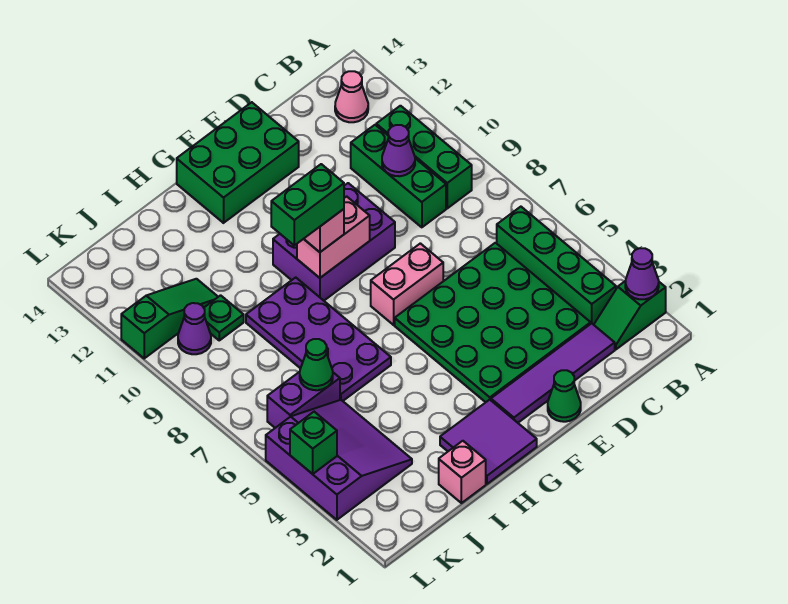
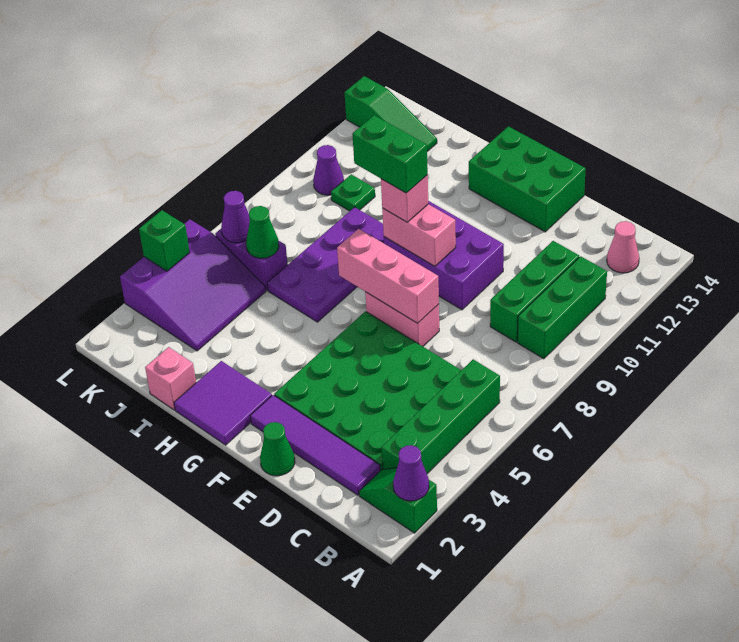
purple cone C10 level 2 -> purple cone K6 level 2
none -> pink brick E7:G7 level 2
green slope J11:L11 level 1 top L -> green slope J13:L13 level 1 top L

